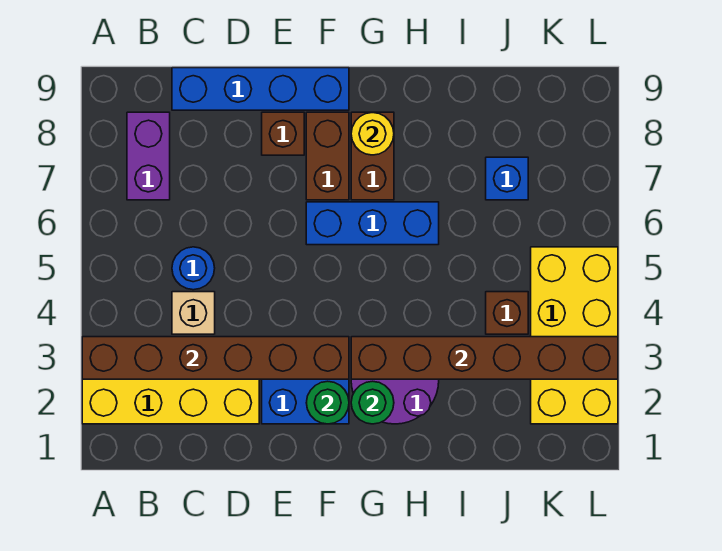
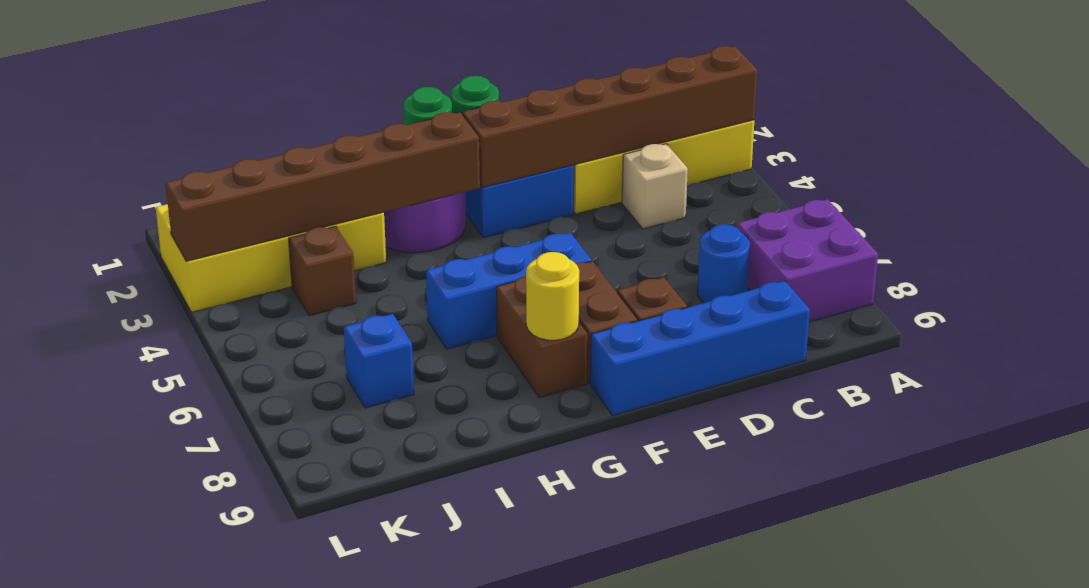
purple brick B7:B8 level 1 -> purple brick A7:B8 level 1
blue round brick C5 level 1 -> blue round brick C7 level 1
yellow brick K2:L5 level 1 -> yellow brick I2:L3 level 1

